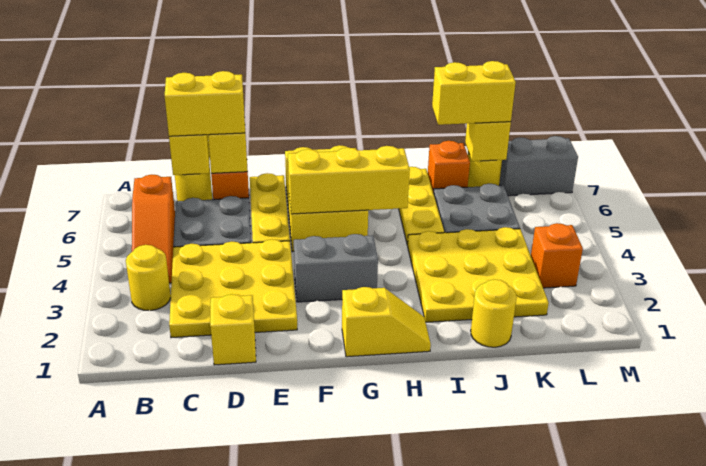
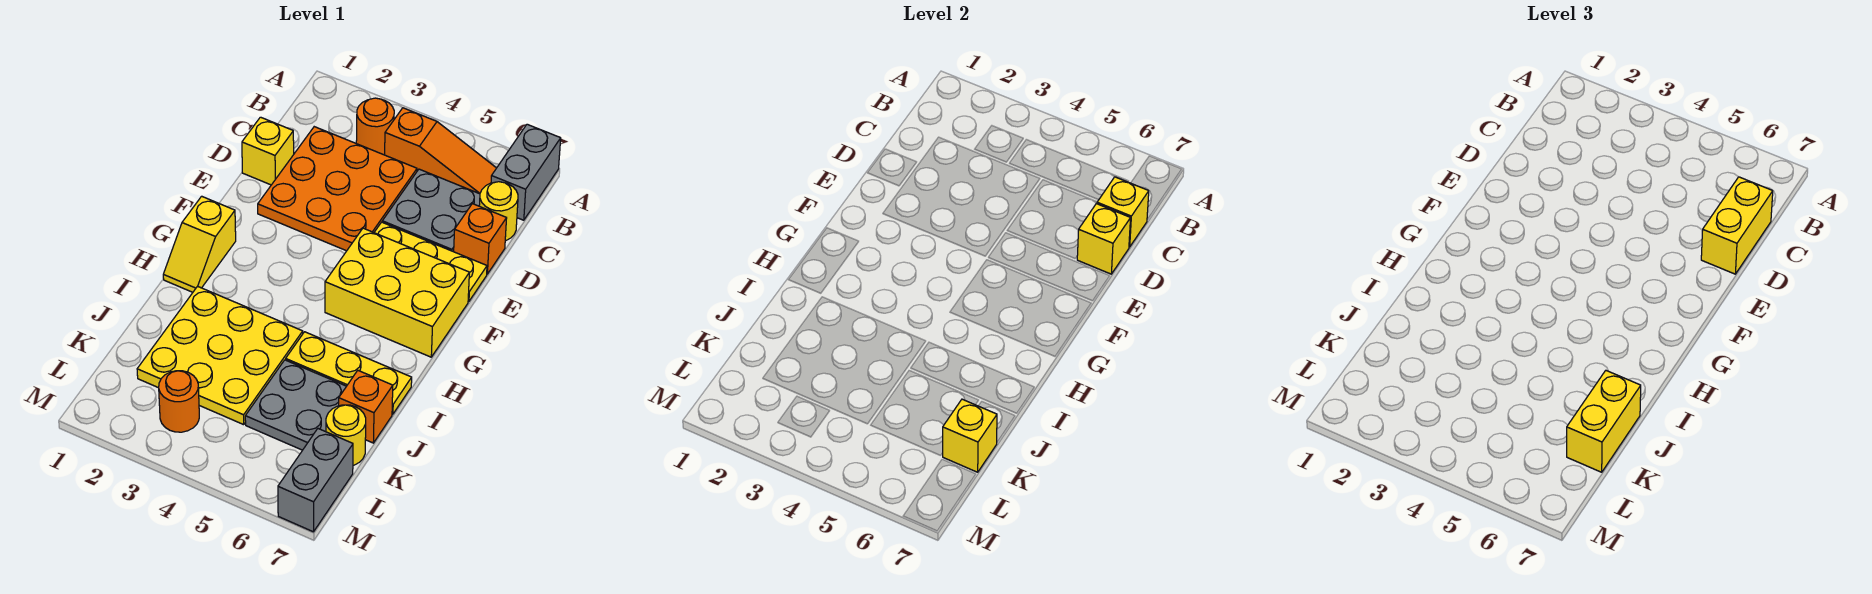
yellow round brick B3 level 1 -> orange round brick B3 level 1
orange slope B4:B6 level 1 top 6 -> orange slope B4:B6 level 1 top 4
yellow plate C2:E4 level 1 -> orange plate C2:E4 level 1
grey brick F3:G3 level 1 -> grey brick A7:B7 level 1
yellow brick F5:H5 level 2 -> none
yellow round brick J1 level 1 -> none
orange brick L3 level 1 -> orange round brick L3 level 1

